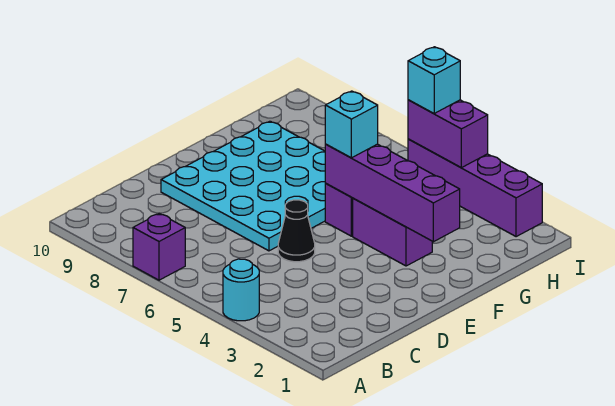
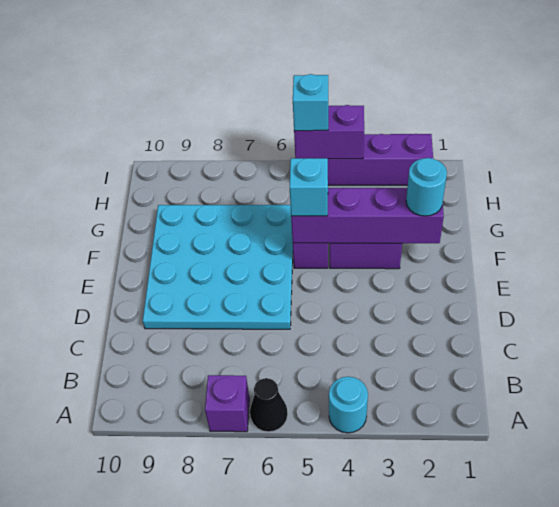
black cone D5 level 1 -> black cone A6 level 1
none -> cyan round brick F2 level 3

